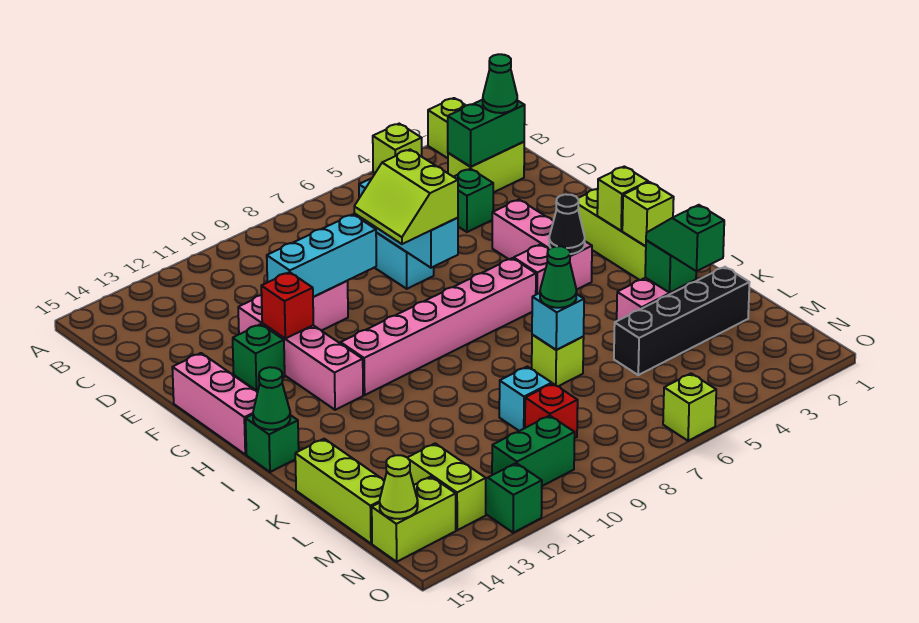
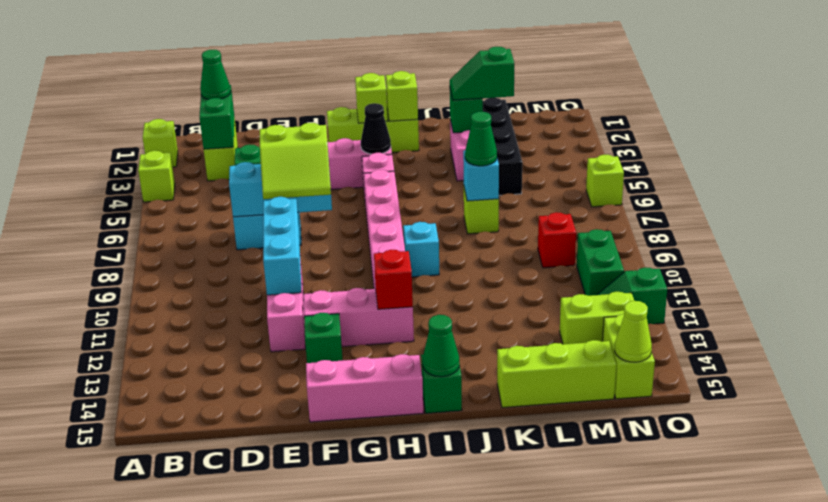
red brick F12 level 2 -> red brick H12 level 2
cyan brick L9 level 1 -> cyan brick I9 level 1

